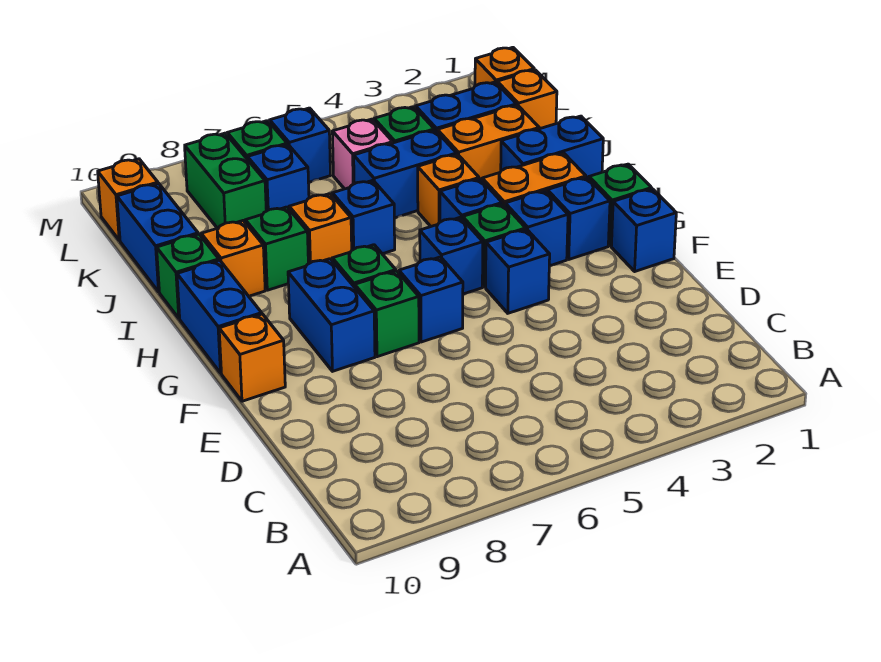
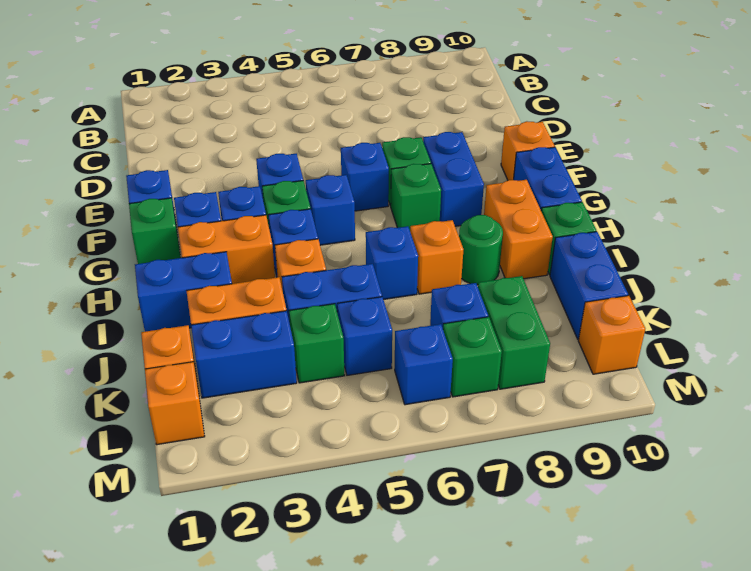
green brick I8 level 1 -> green round brick I8 level 1
orange brick I9 level 1 -> orange brick H9:I9 level 1
pink brick K5 level 1 -> blue brick K5 level 1

